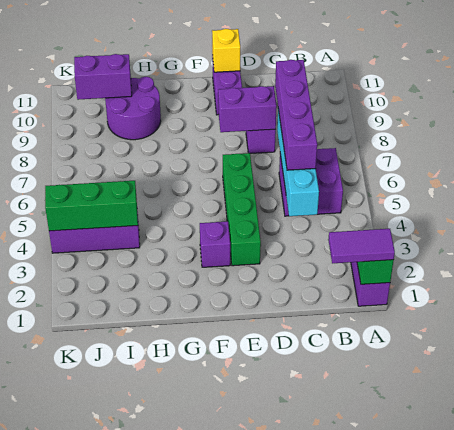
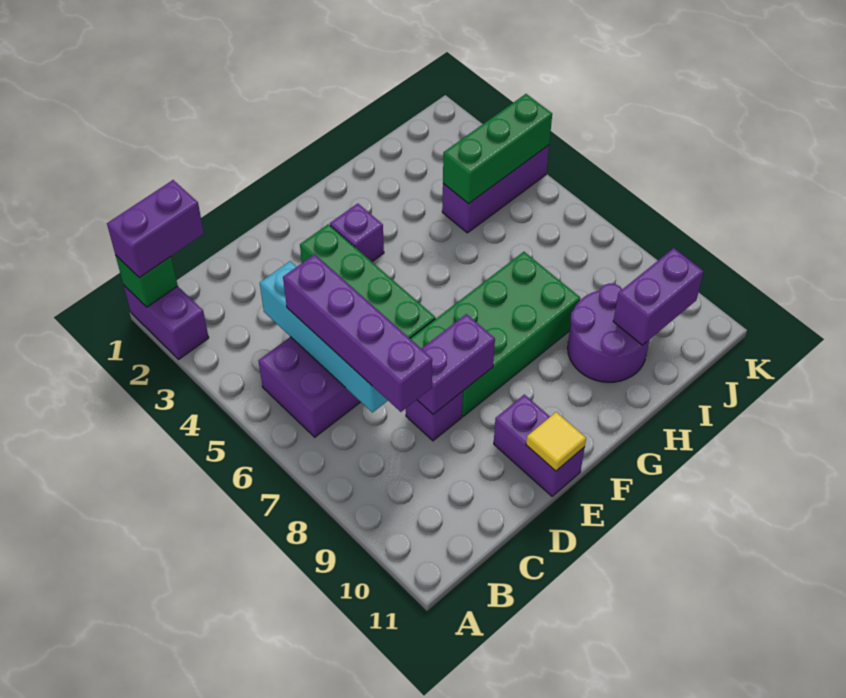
purple tile A1:B1 level 3 -> purple brick A1:B1 level 3
none -> green brick E7:H8 level 1
yellow brick E11 level 2 -> yellow tile E11 level 2

